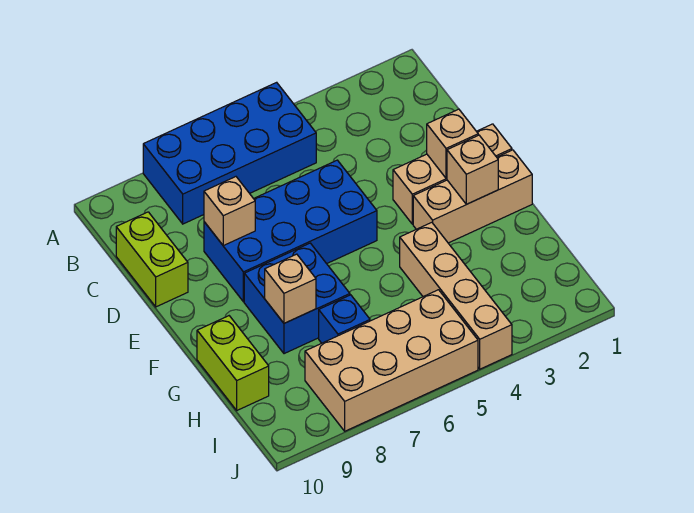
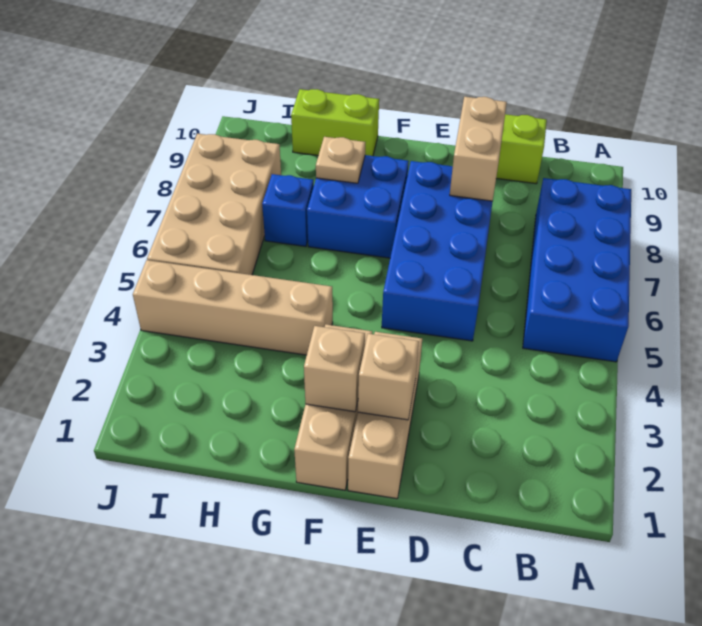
tan brick D8 level 2 -> tan brick D8:D9 level 2
tan brick G8 level 2 -> tan plate G8 level 2

